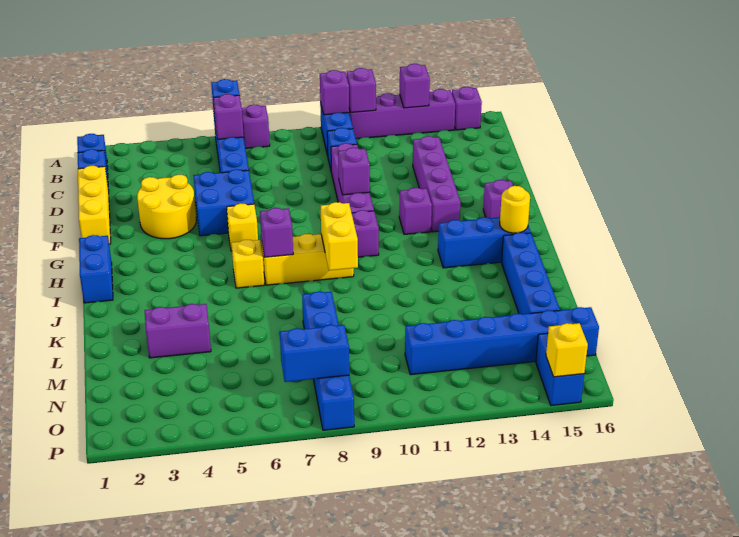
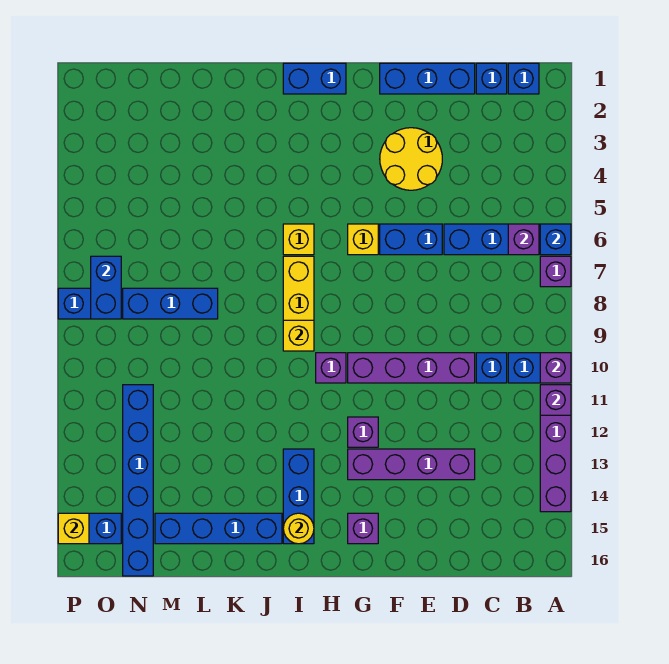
purple brick A13 level 2 -> none
purple brick A15 level 1 -> none
yellow brick D1:F1 level 1 -> blue brick D1:F1 level 1
blue brick E5:F6 level 1 -> blue brick E6:F6 level 1
purple brick F10 level 2 -> none
purple brick I7 level 2 -> none
yellow brick I9:J9 level 2 -> yellow brick I9 level 2
purple brick L3:L4 level 1 -> none

